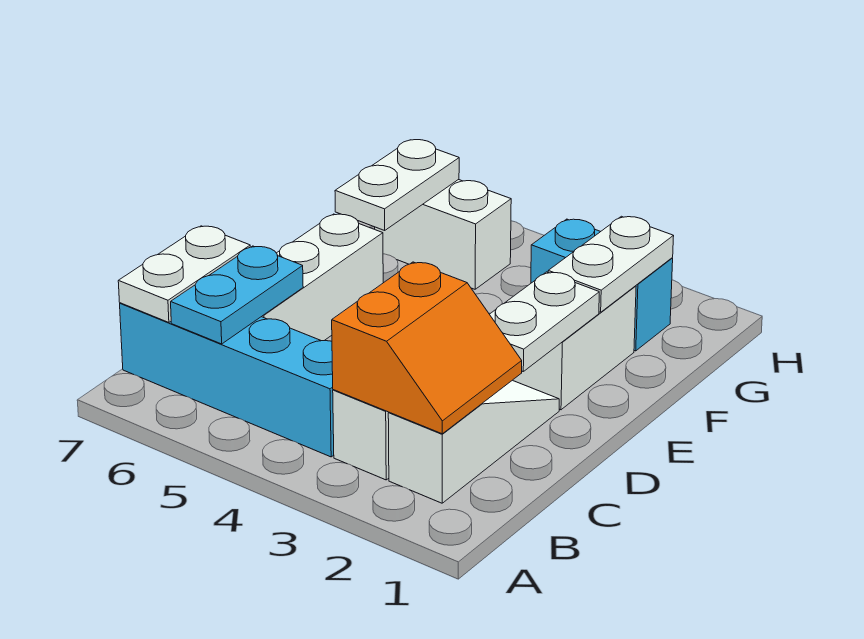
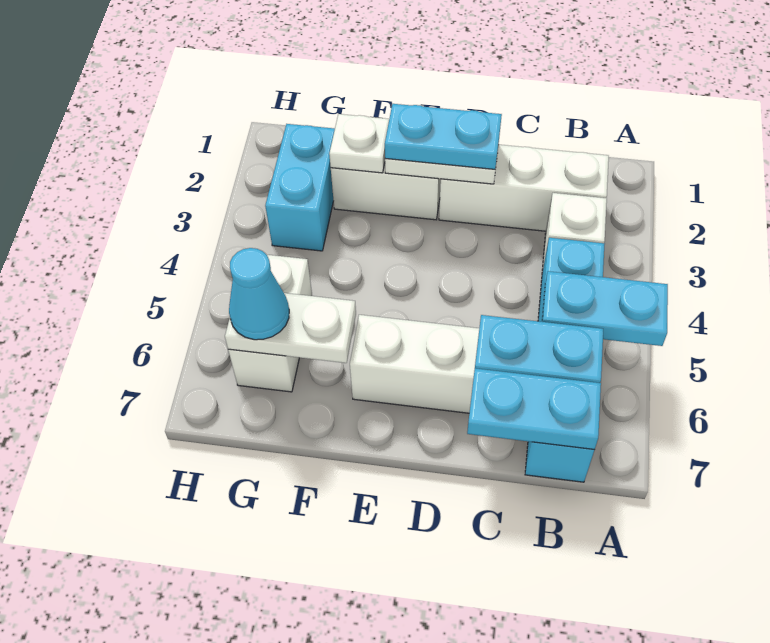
none -> cyan plate A5:B5 level 2
white slope B2:D2 level 1 top B -> white brick B2:D2 level 1
orange slope B2:C3 level 2 top 3 -> none
white plate B7:C7 level 2 -> cyan plate B7:C7 level 2
none -> cyan plate D2:E2 level 3
white plate F2:G2 level 2 -> white plate F2 level 2
none -> cyan cone G6 level 3

